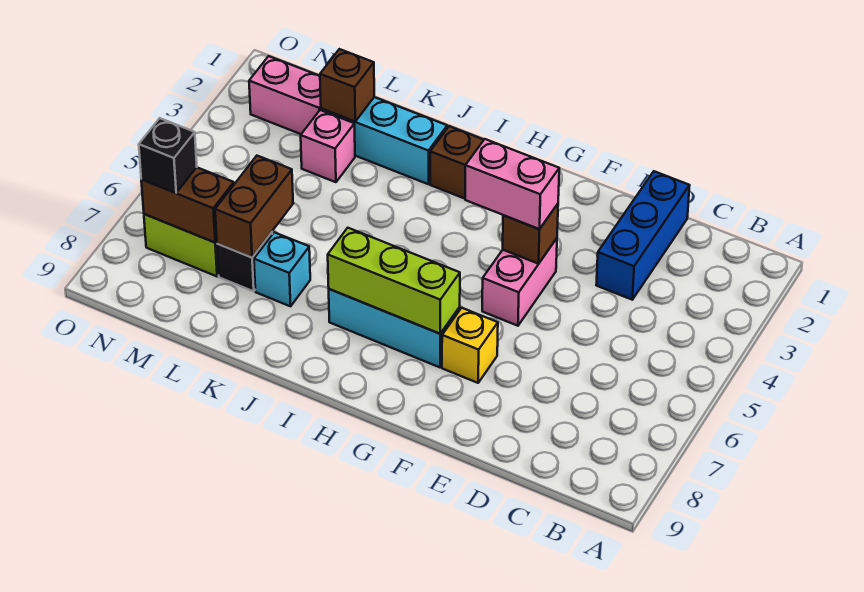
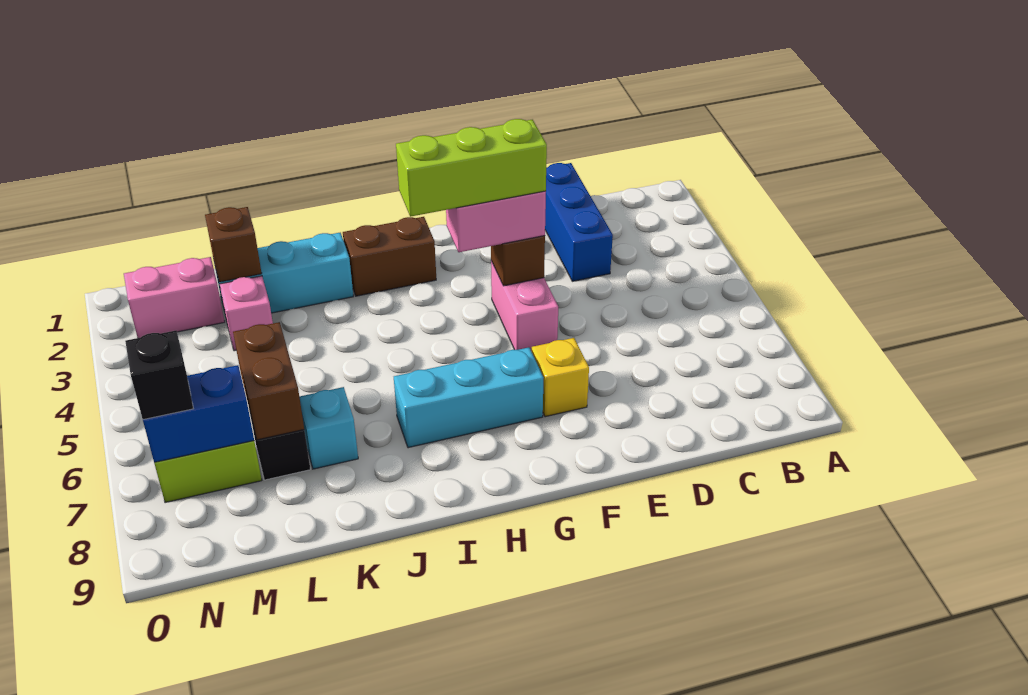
lime brick G7:I7 level 2 -> lime brick F4:H4 level 4
brown brick M7:N7 level 2 -> blue brick M7:N7 level 2

